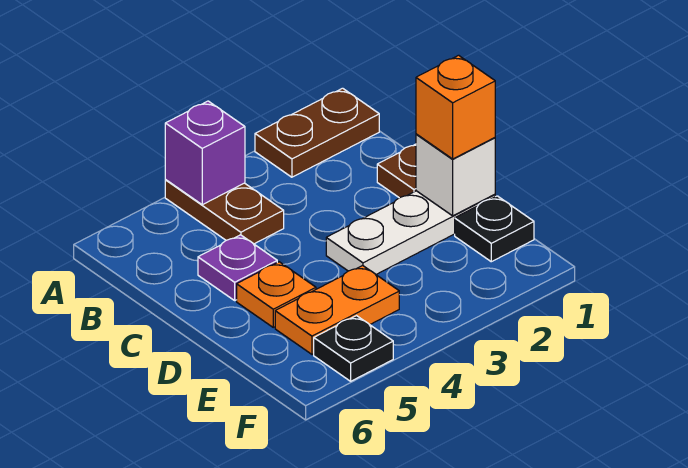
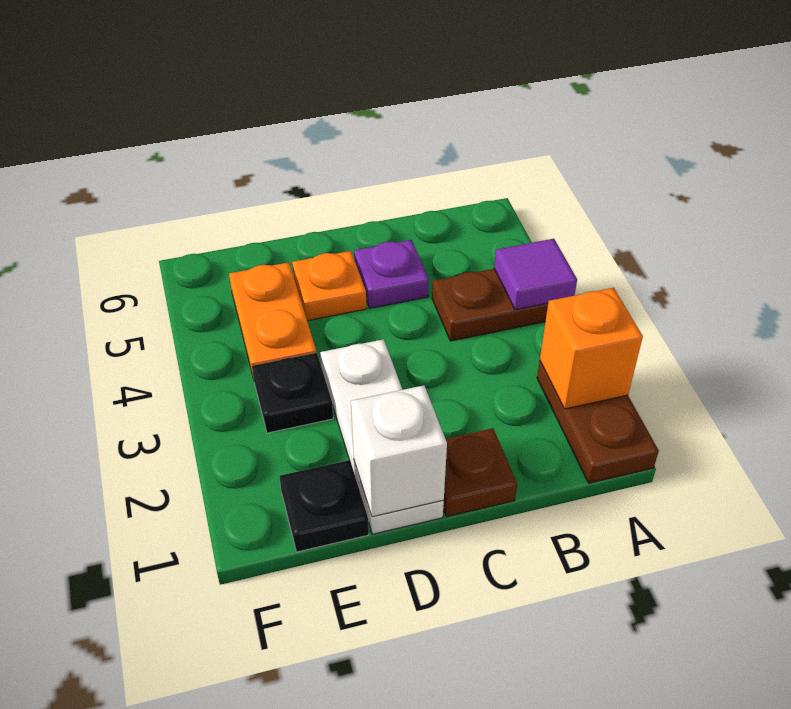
purple brick A4 level 2 -> purple tile A4 level 2
orange brick D1 level 3 -> orange brick A2 level 2
black plate F5 level 1 -> black plate E3 level 1

